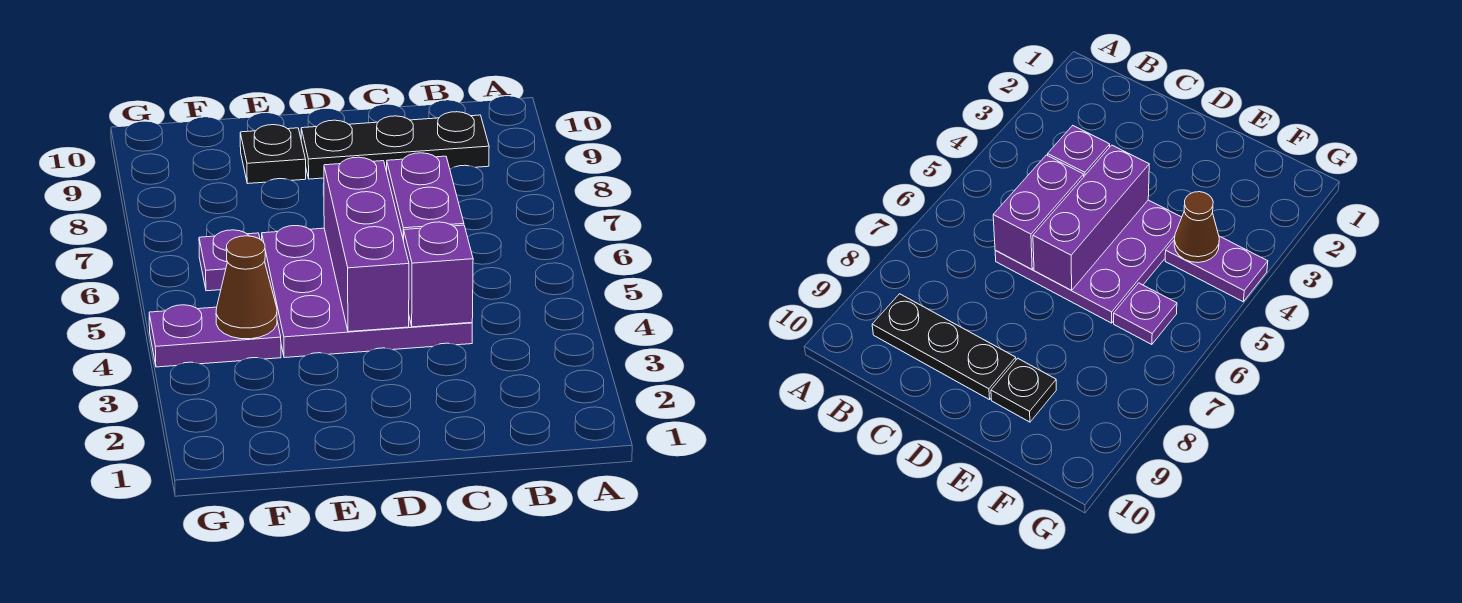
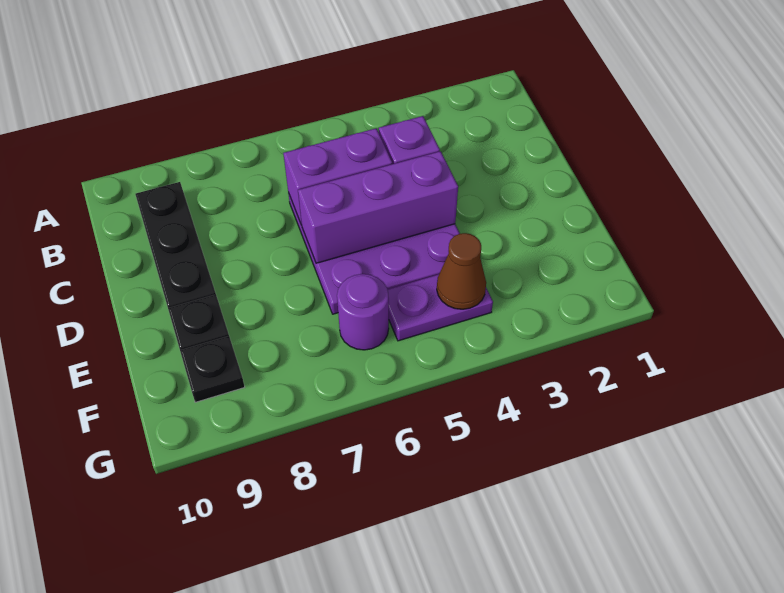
purple plate F4:G4 level 1 -> purple plate F4:F5 level 1
purple plate F6 level 1 -> purple round brick F6 level 1
none -> black plate F9 level 1

